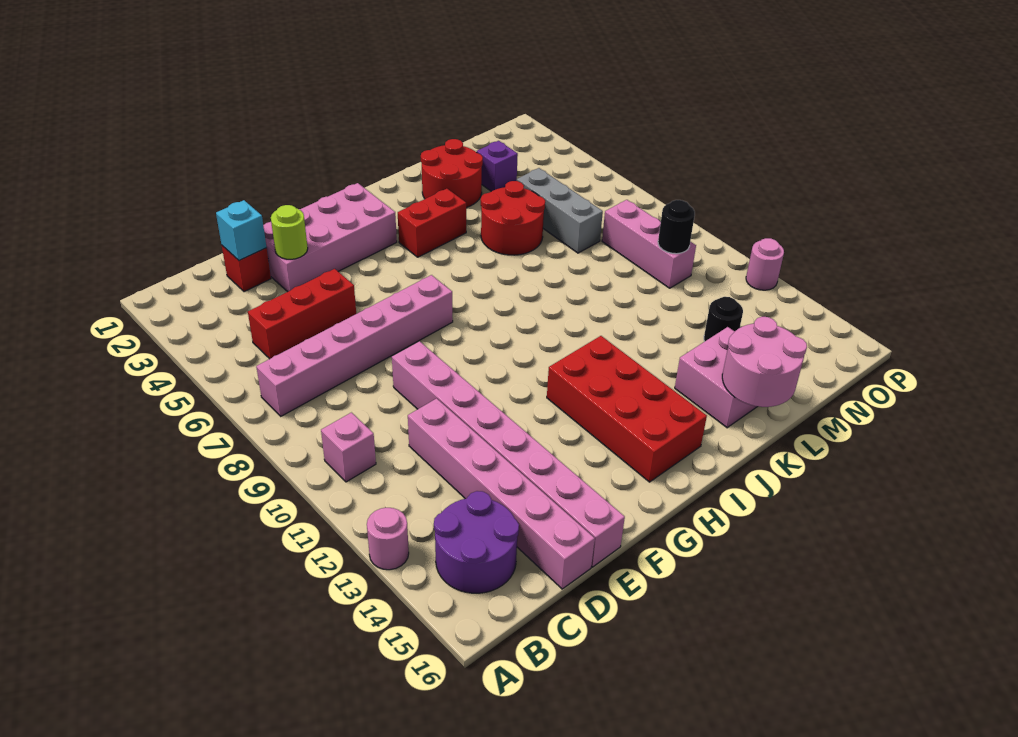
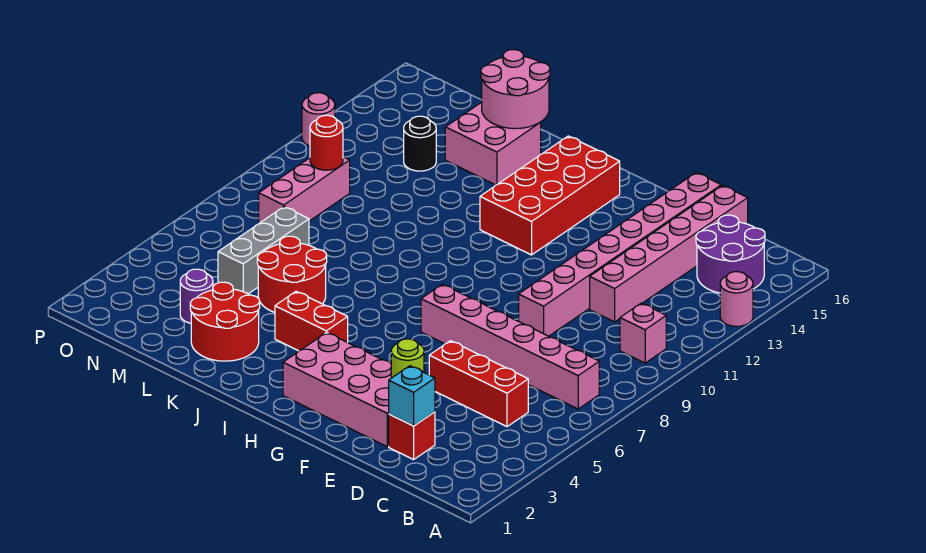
purple brick M3 level 1 -> purple round brick M3 level 1
black round brick N10 level 2 -> red round brick N10 level 2

